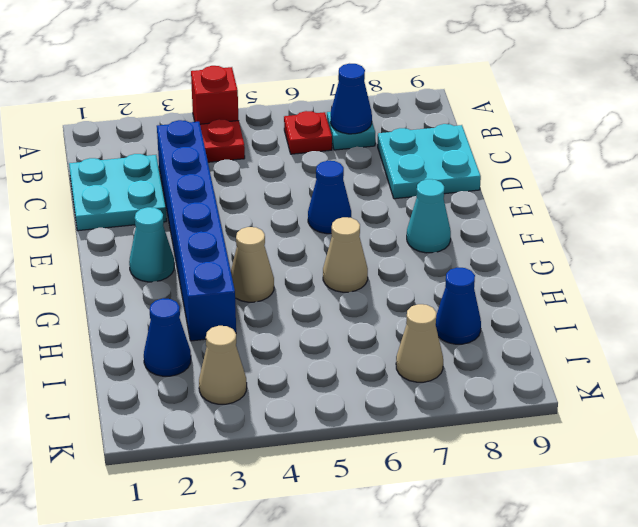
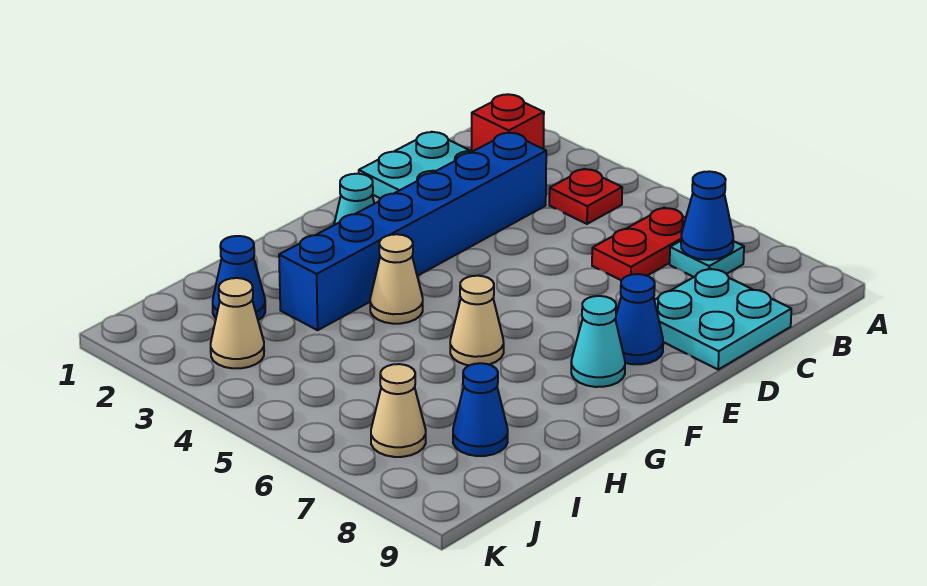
red brick A4 level 1 -> red brick B2 level 1
red plate B6 level 1 -> red plate B6:C6 level 1
blue cone E6 level 1 -> blue cone E8 level 1

